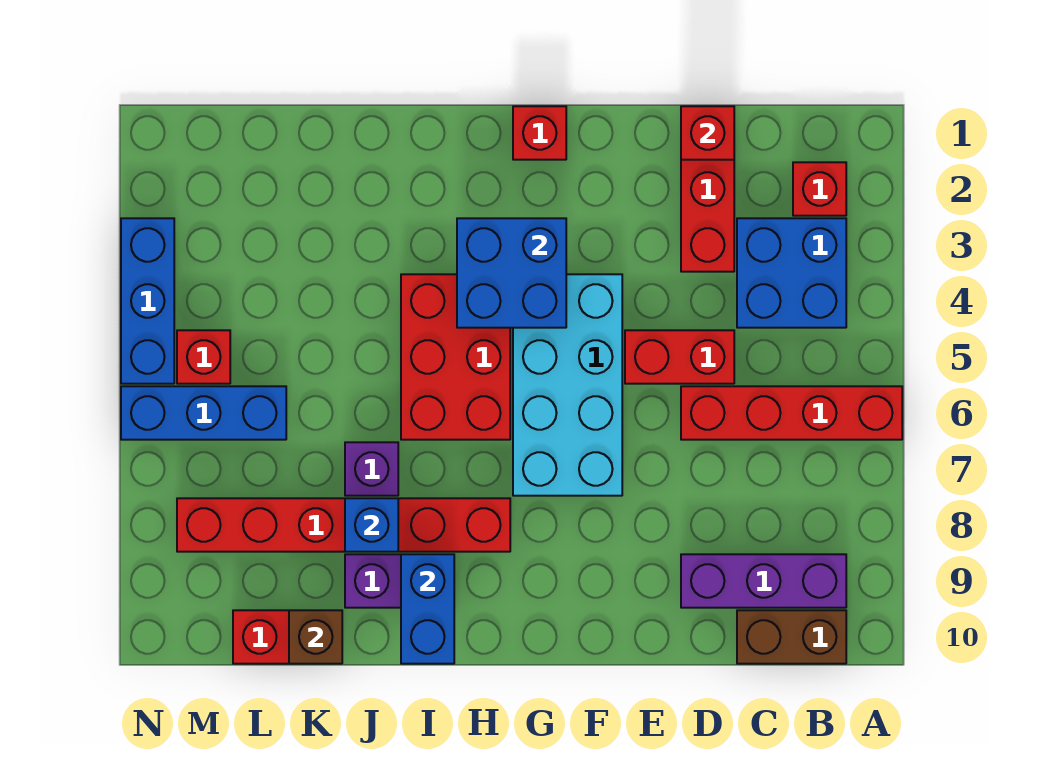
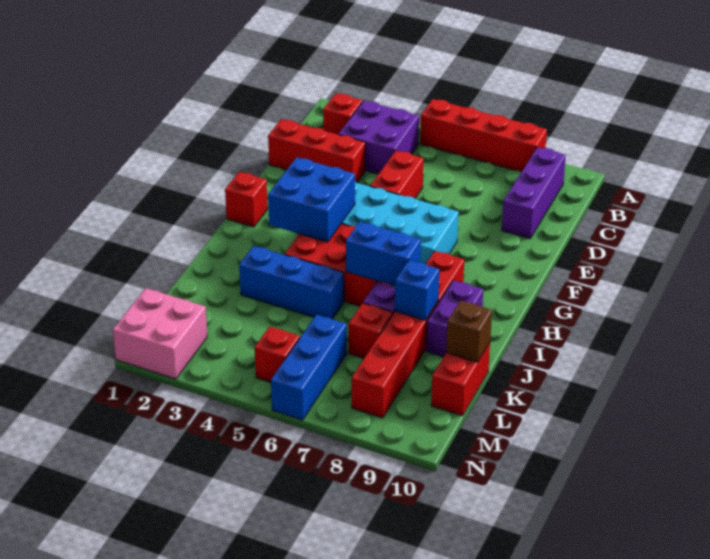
red brick A6:D6 level 1 -> red brick A5:A8 level 1
blue brick B3:C4 level 1 -> purple brick B3:C4 level 1
brown brick B10:C10 level 1 -> none
red brick D1 level 2 -> red brick K7 level 1
blue brick I9:I10 level 2 -> blue brick I6:I7 level 2
none -> pink brick M1:N2 level 1
blue brick N3:N5 level 1 -> blue brick J3:J5 level 1

